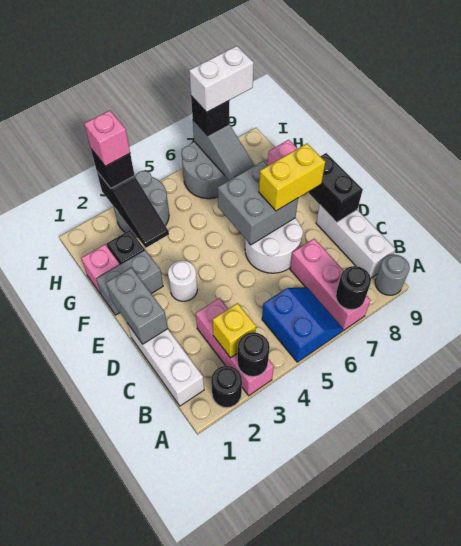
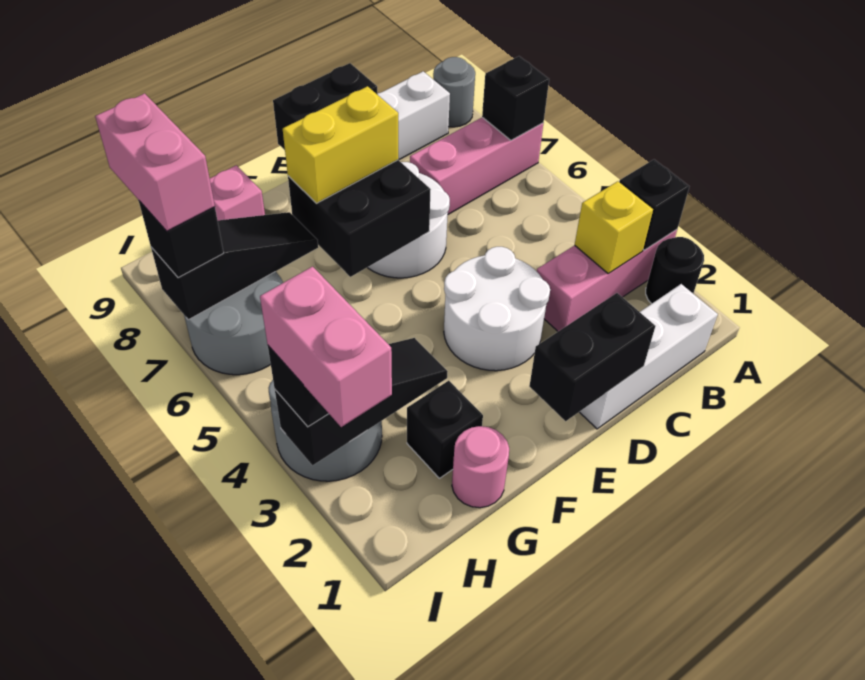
black round brick A3 level 2 -> black brick A3 level 2
blue slope A5:B6 level 1 top 5 -> none
black round brick A7 level 2 -> black brick A7 level 2
grey brick D1:E1 level 2 -> black brick D1:E1 level 2
white round brick E3 level 1 -> white round brick D3:E4 level 1
grey brick E6:F7 level 2 -> black brick E6:F7 level 2
yellow brick E7:E8 level 3 -> yellow brick E7:F7 level 3
grey brick F1:F2 level 1 -> none
pink brick G1 level 1 -> pink round brick G1 level 1
grey slope G7:I7 level 2 top I -> black slope G7:I7 level 2 top I
pink brick I3 level 4 -> pink brick I2:I3 level 4
white brick I7:I8 level 4 -> pink brick I7:I8 level 4

